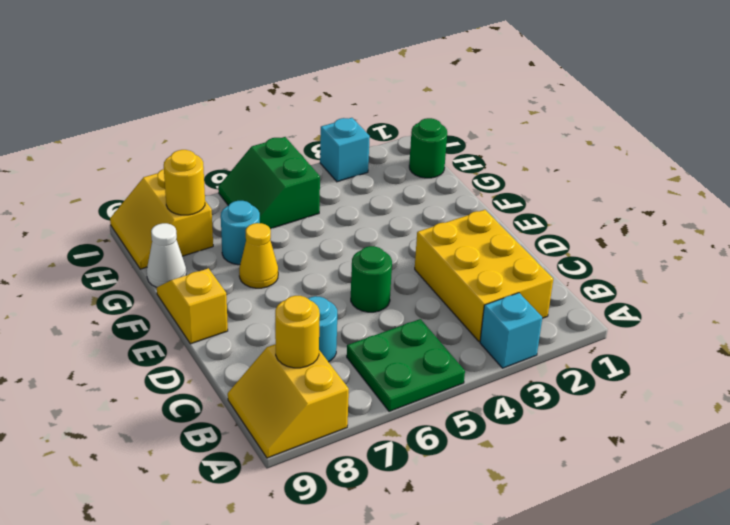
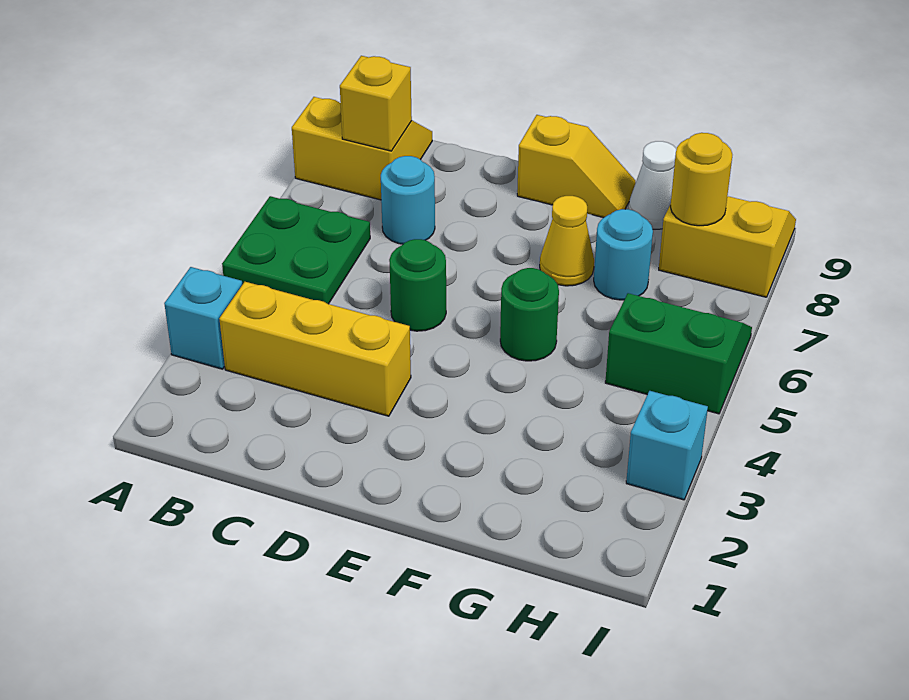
yellow brick B2:D3 level 1 -> yellow brick B3:D3 level 1
yellow round brick B8 level 2 -> yellow brick B8 level 2
green round brick H1 level 1 -> green round brick F5 level 1

